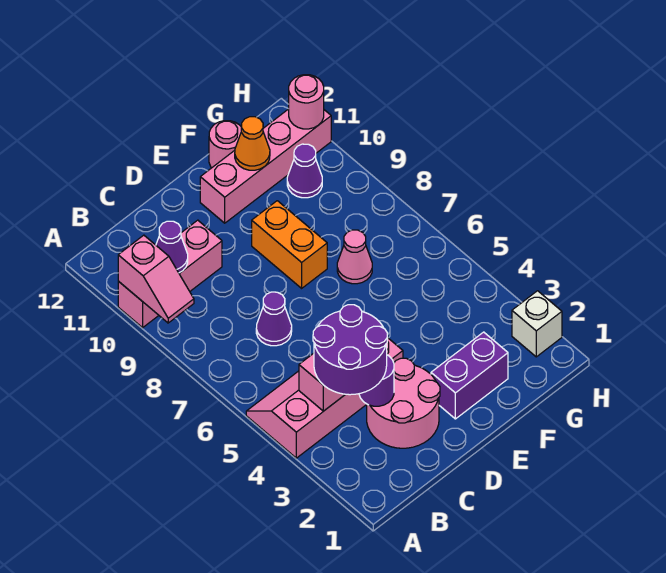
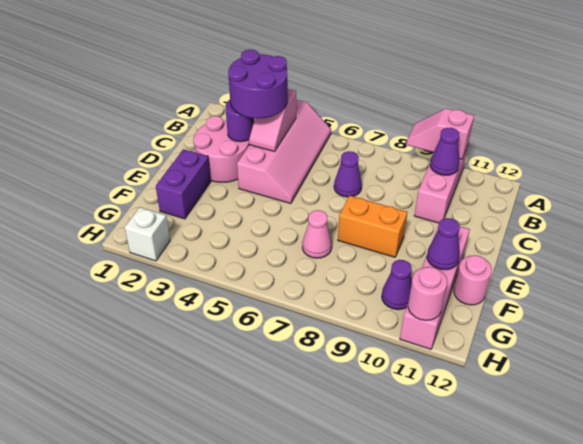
orange cone F11 level 2 -> purple cone F11 level 2

